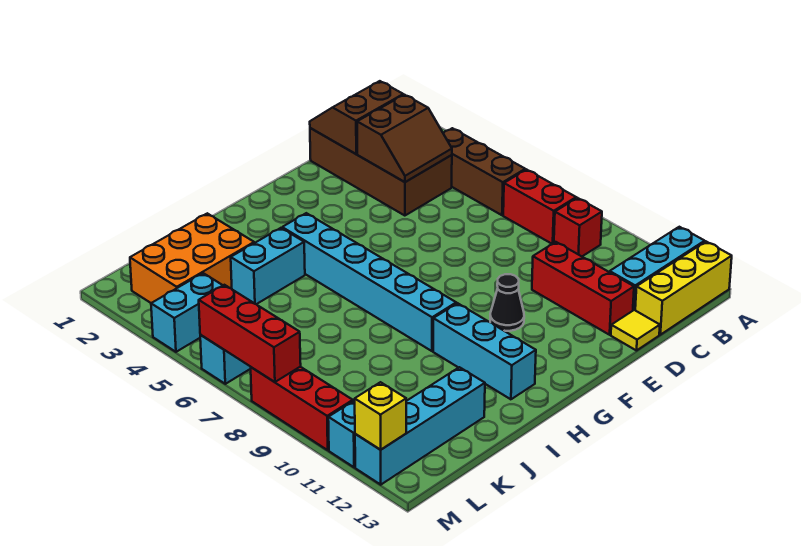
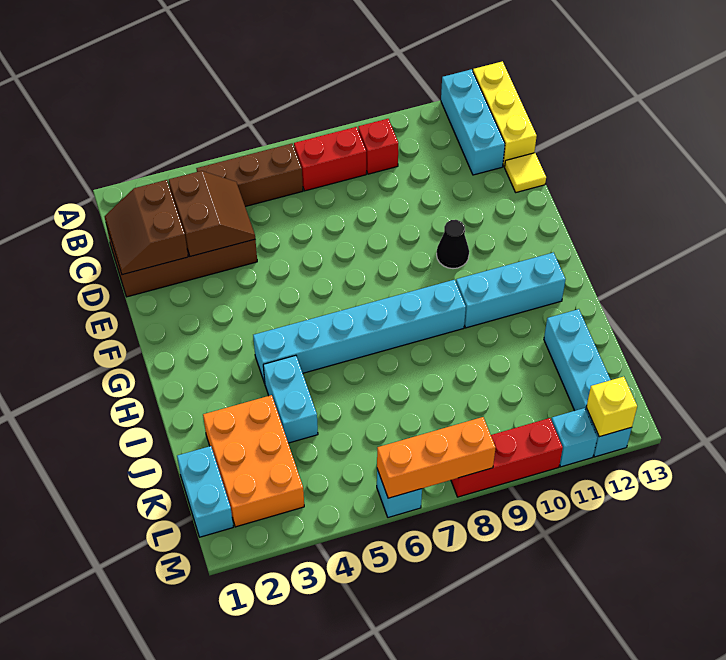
red brick D10:D12 level 1 -> none
cyan brick L4:M4 level 1 -> cyan brick K1:L1 level 1
red brick M6:M8 level 2 -> orange brick M6:M8 level 2

